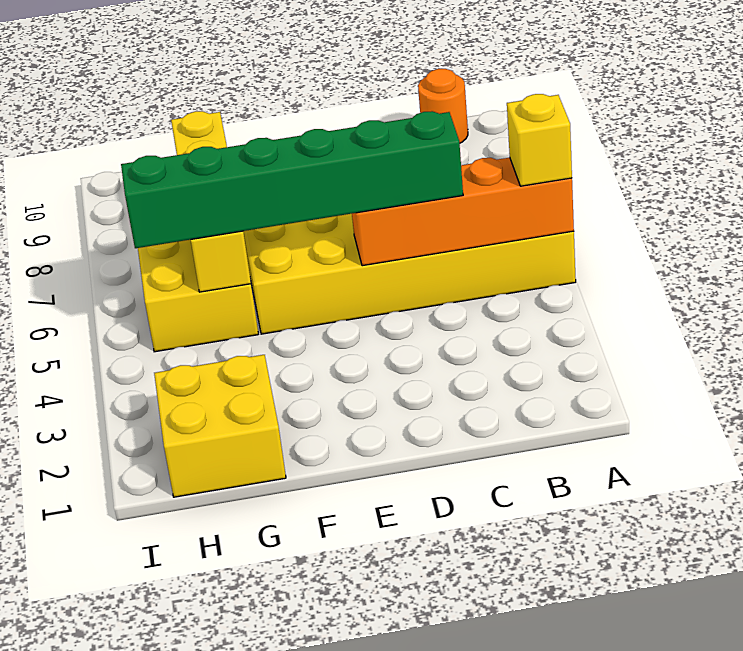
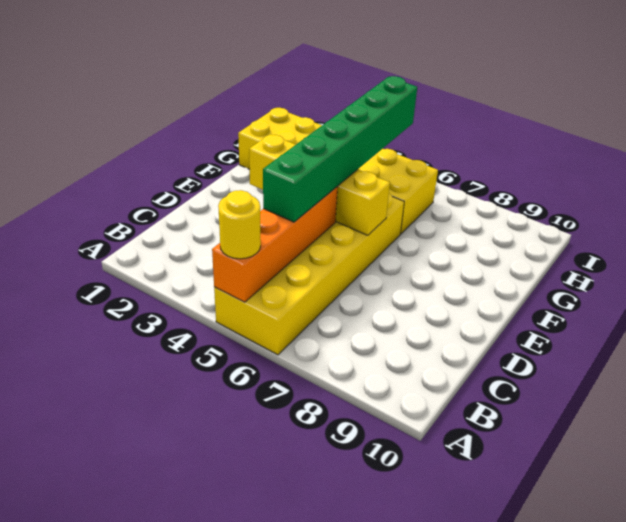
yellow brick A5 level 3 -> yellow round brick A5 level 3
orange round brick B10 level 1 -> none
yellow brick G5:G8 level 2 -> yellow brick E3:E6 level 2

